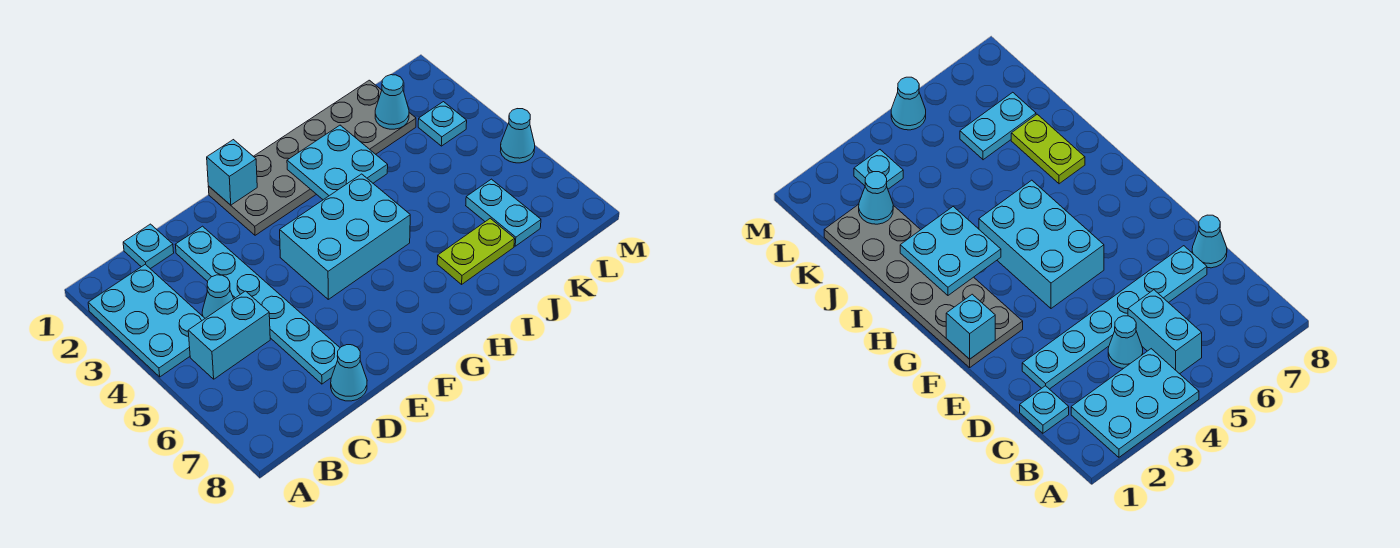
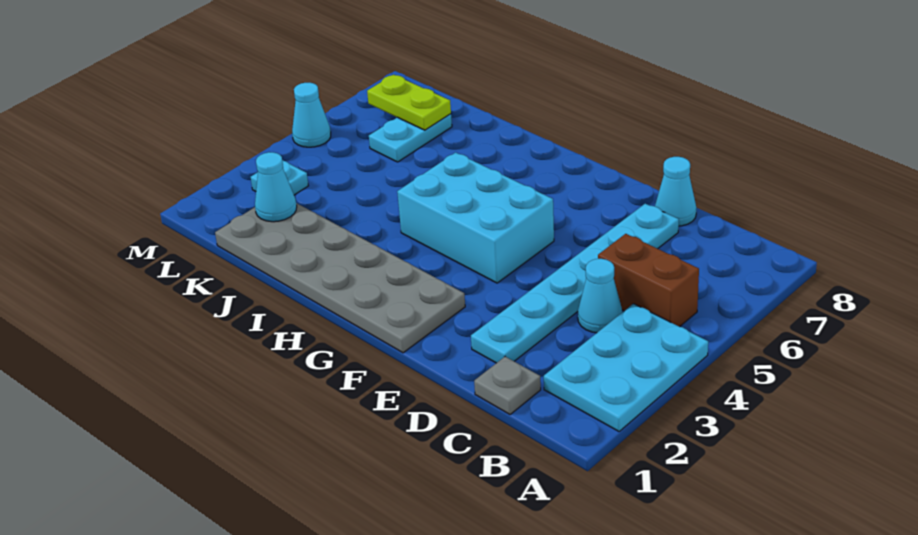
cyan brick B5:C5 level 1 -> brown brick B5:C5 level 1
cyan plate C1 level 1 -> grey plate C1 level 1
cyan brick F1 level 2 -> none
cyan plate H2:I3 level 2 -> none
lime plate I7:J7 level 1 -> lime plate K7:L7 level 2

